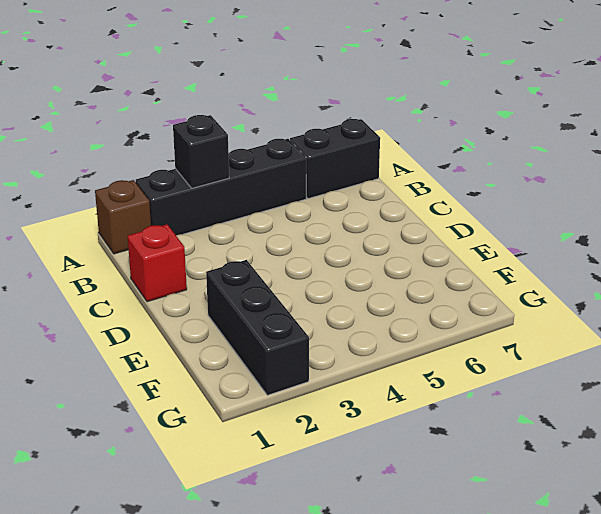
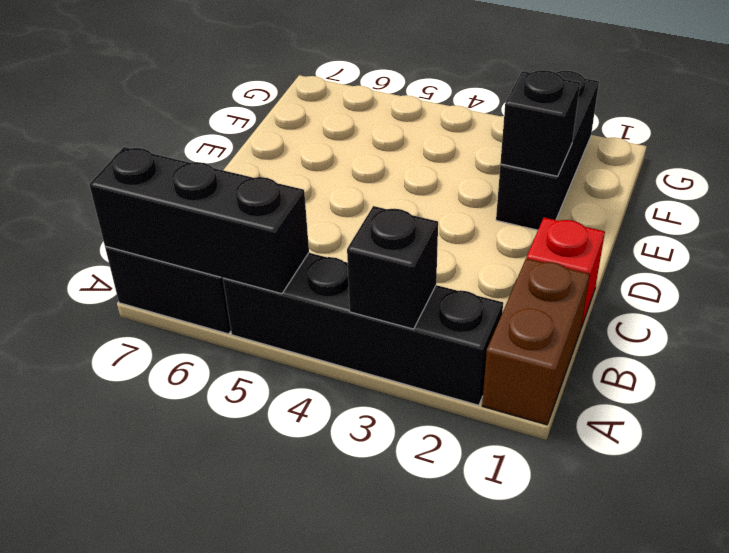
brown brick A1 level 1 -> brown brick A1:B1 level 1
none -> black brick A5:A7 level 2
none -> black brick E2 level 2

